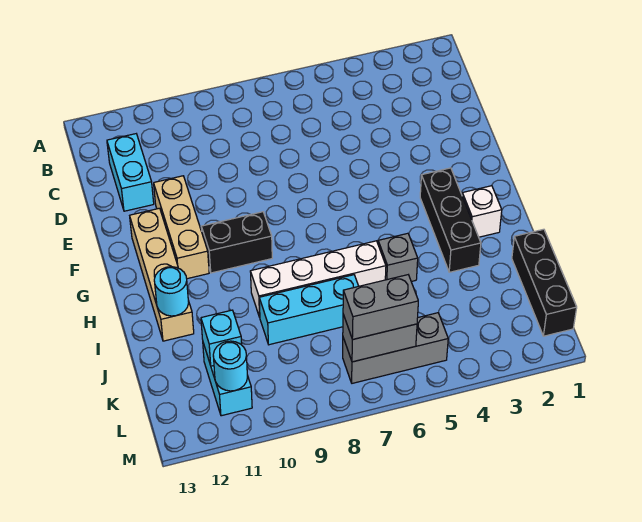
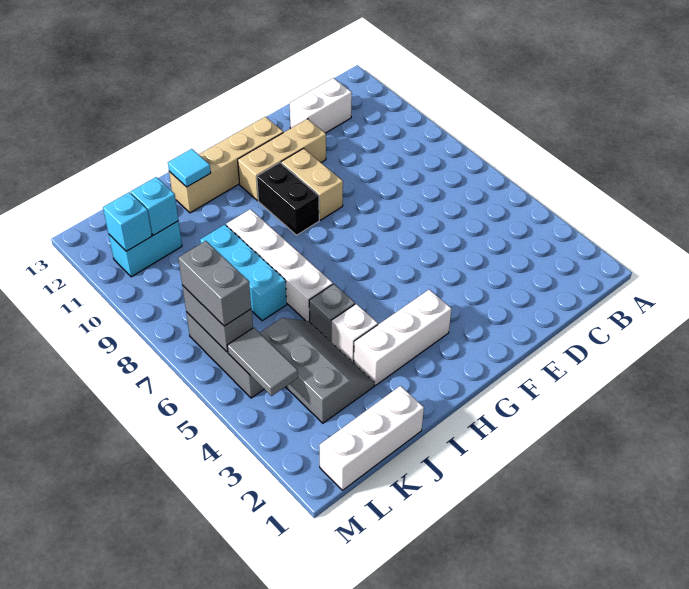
cyan brick C12:D12 level 1 -> white brick C12:D12 level 1
none -> tan brick F9:F10 level 1
black brick G3:I3 level 1 -> white brick G3:I3 level 1
white brick H2 level 1 -> white brick I4 level 1
cyan round brick I12 level 2 -> cyan tile I12 level 2
black brick J1:L1 level 1 -> white brick J1:L1 level 1
none -> grey slope J3:K5 level 1 top K
none -> grey tile L4:L5 level 2
cyan round brick L11 level 2 -> cyan brick L11 level 2

